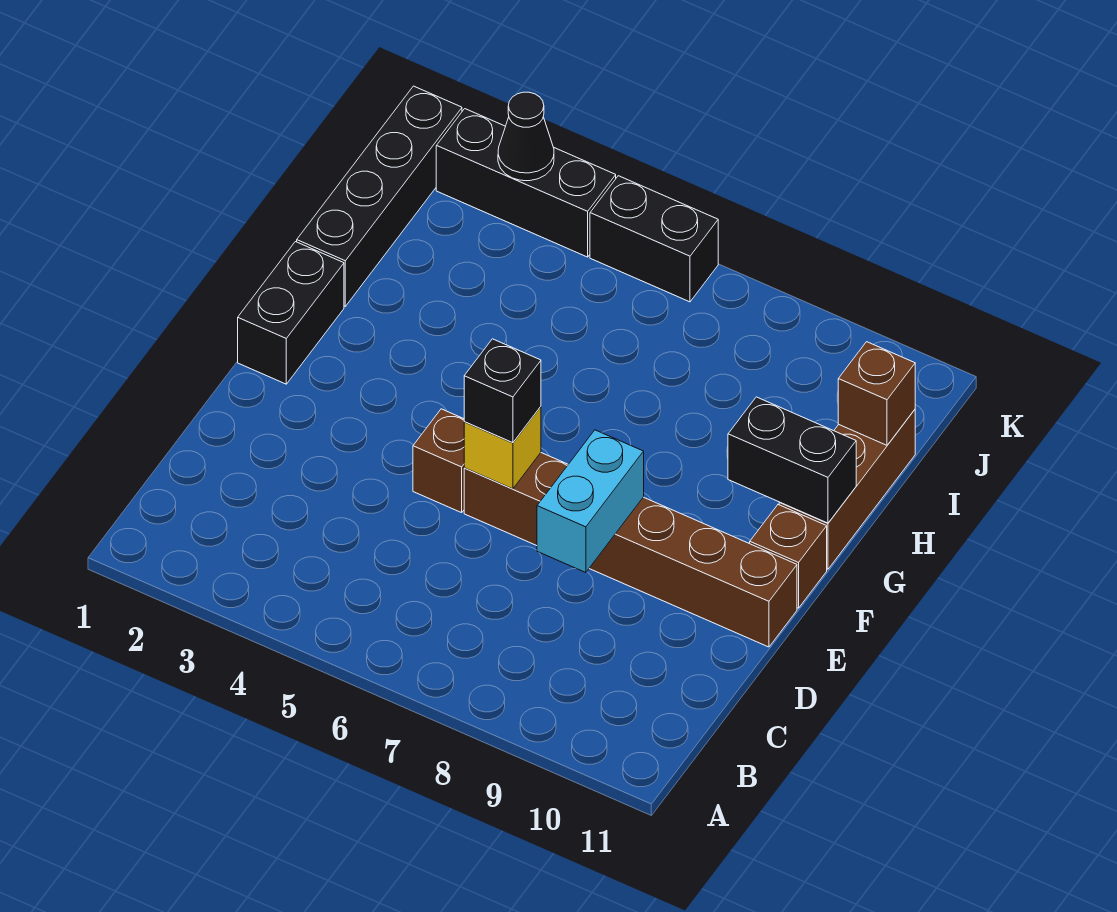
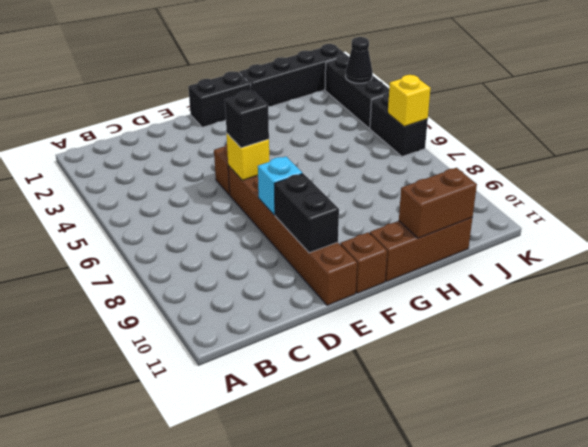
cyan brick D8:E8 level 2 -> cyan brick E8 level 2
black brick G10:G11 level 2 -> black brick E9:E10 level 2
brown brick I11 level 2 -> brown brick H11:I11 level 2
none -> yellow brick K6 level 2

